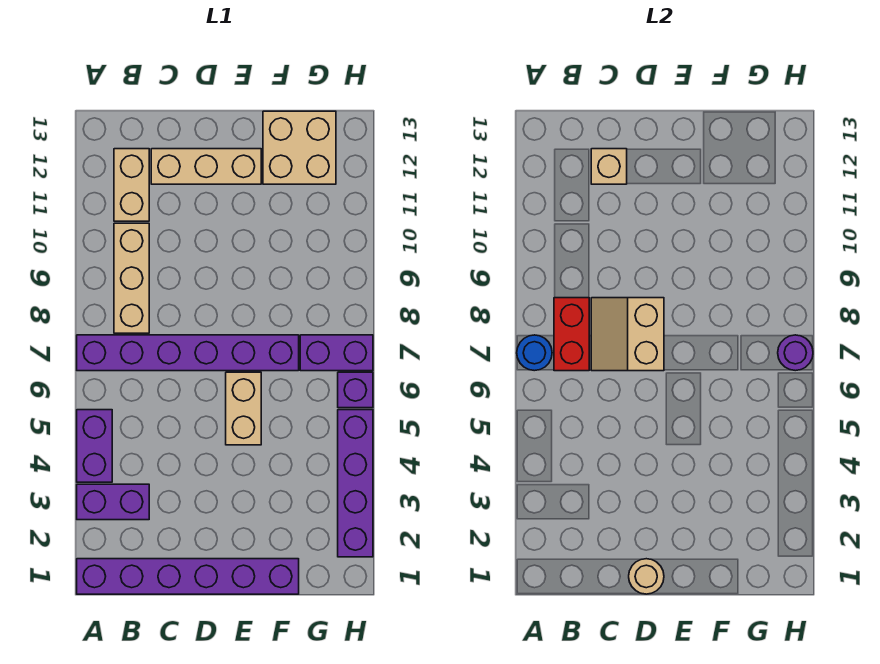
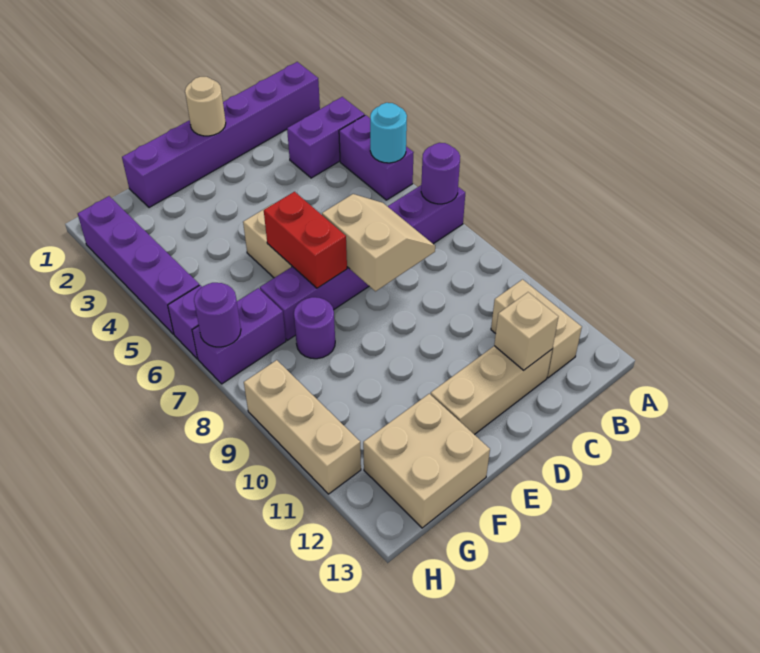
none -> cyan round brick A5 level 2
blue round brick A7 level 2 -> purple round brick A7 level 2
red brick B7:B8 level 2 -> red brick E6:E7 level 2
tan brick B8:B10 level 1 -> tan brick H9:H11 level 1
none -> purple round brick F8 level 1

